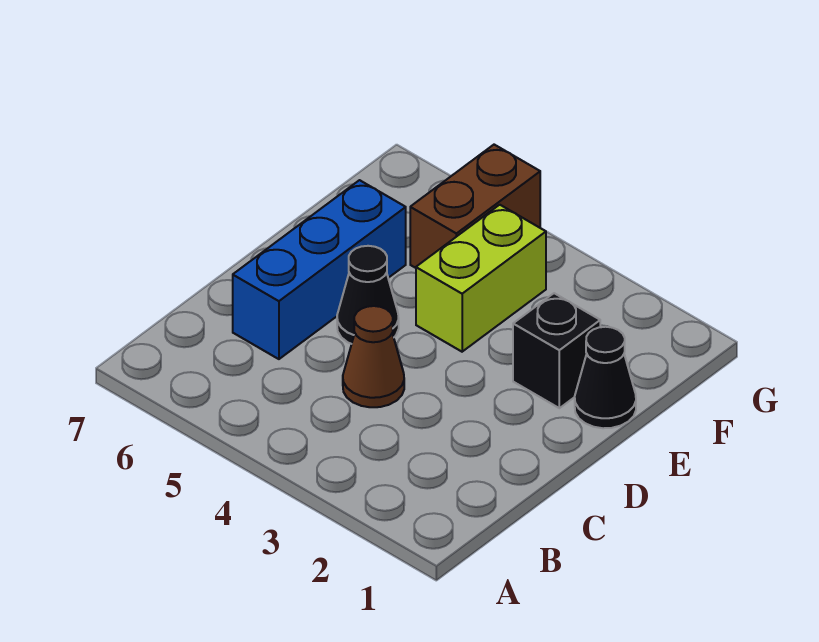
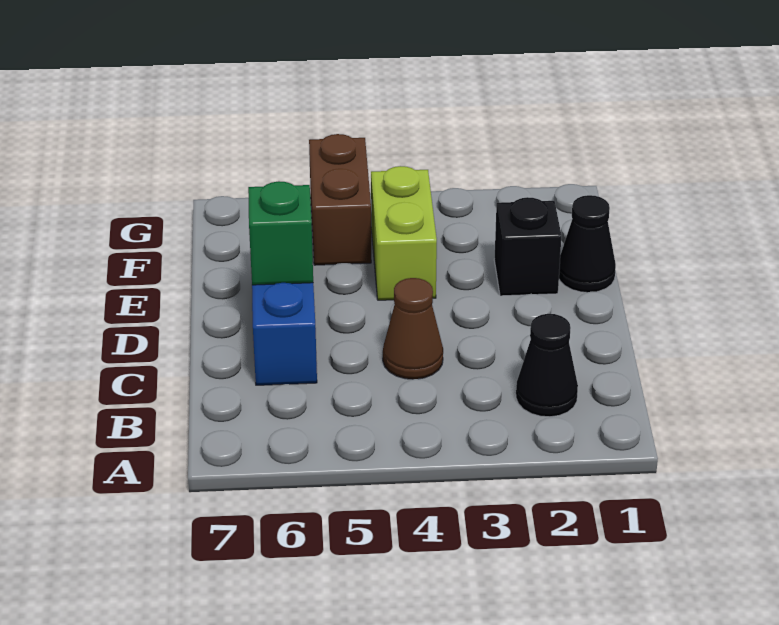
black cone D5 level 1 -> black cone B2 level 1
none -> green brick D6 level 2

